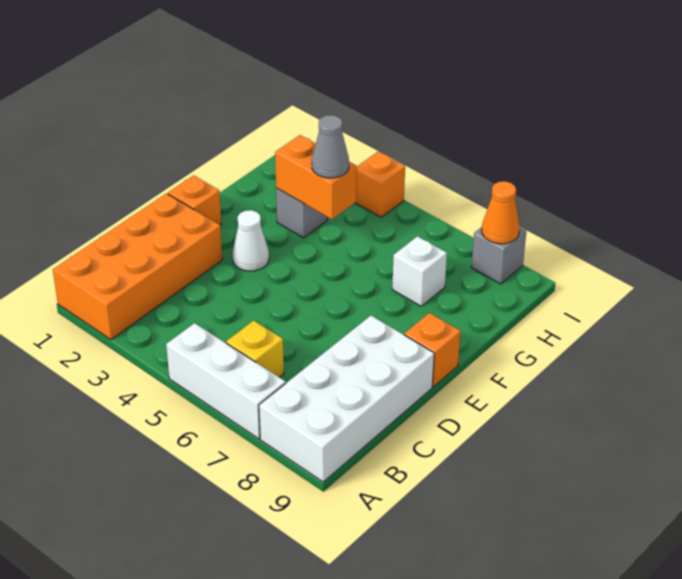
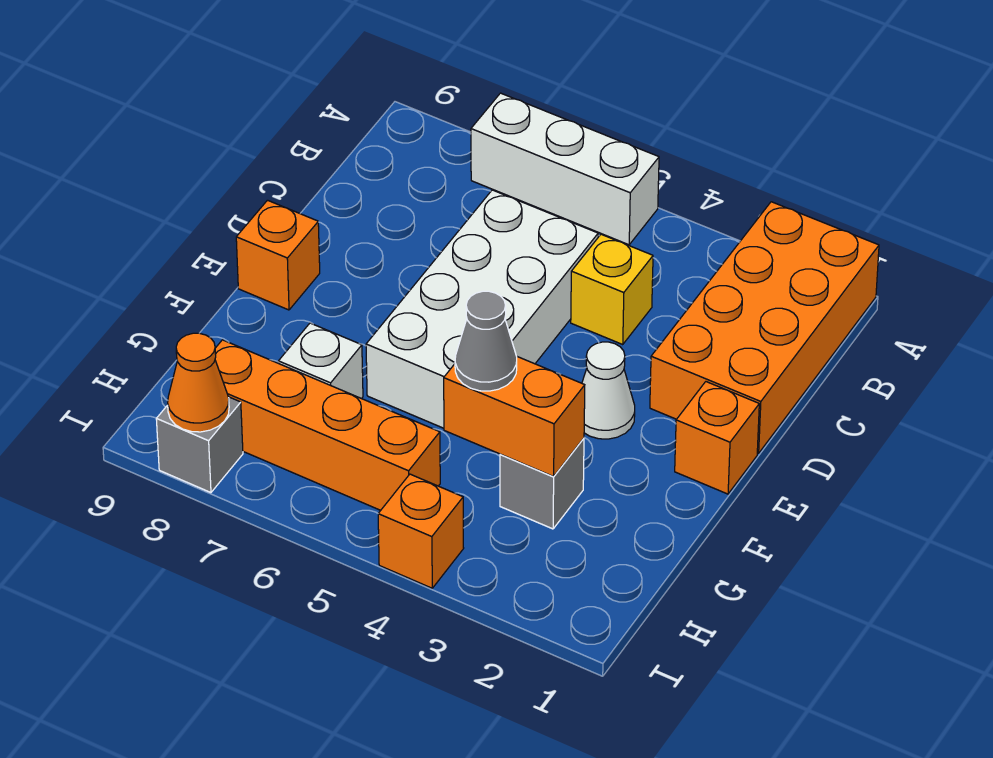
white brick A8:D9 level 1 -> white brick C5:F6 level 1
yellow brick B6 level 1 -> yellow brick C4 level 1
none -> orange brick H5:H8 level 1

